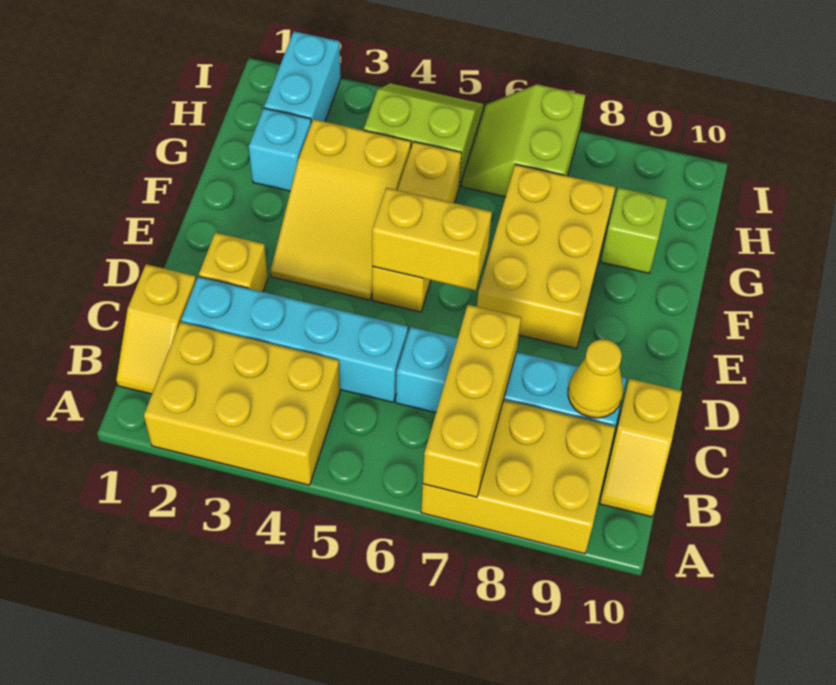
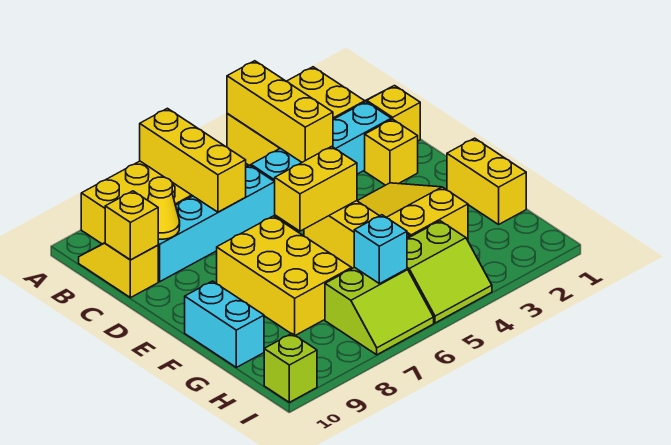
none -> yellow brick A4:C4 level 2
none -> yellow brick C10 level 2
none -> yellow brick F1:G1 level 1
cyan brick G2 level 1 -> cyan brick H6 level 2
lime brick G9 level 1 -> lime brick I10 level 1
cyan brick H2:I2 level 1 -> cyan brick F10:G10 level 1
lime slope H6:I7 level 1 top 7 -> lime slope H6:I7 level 1 top H

